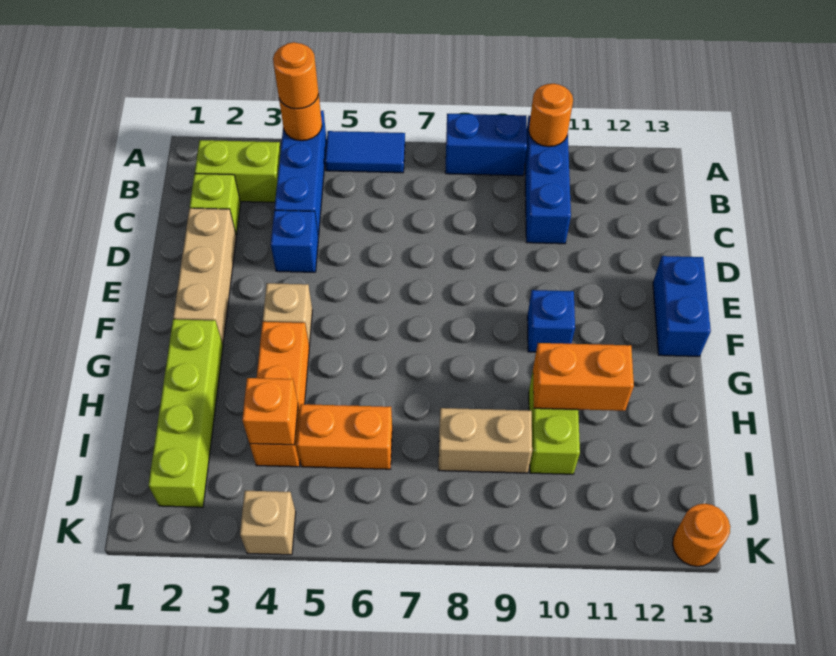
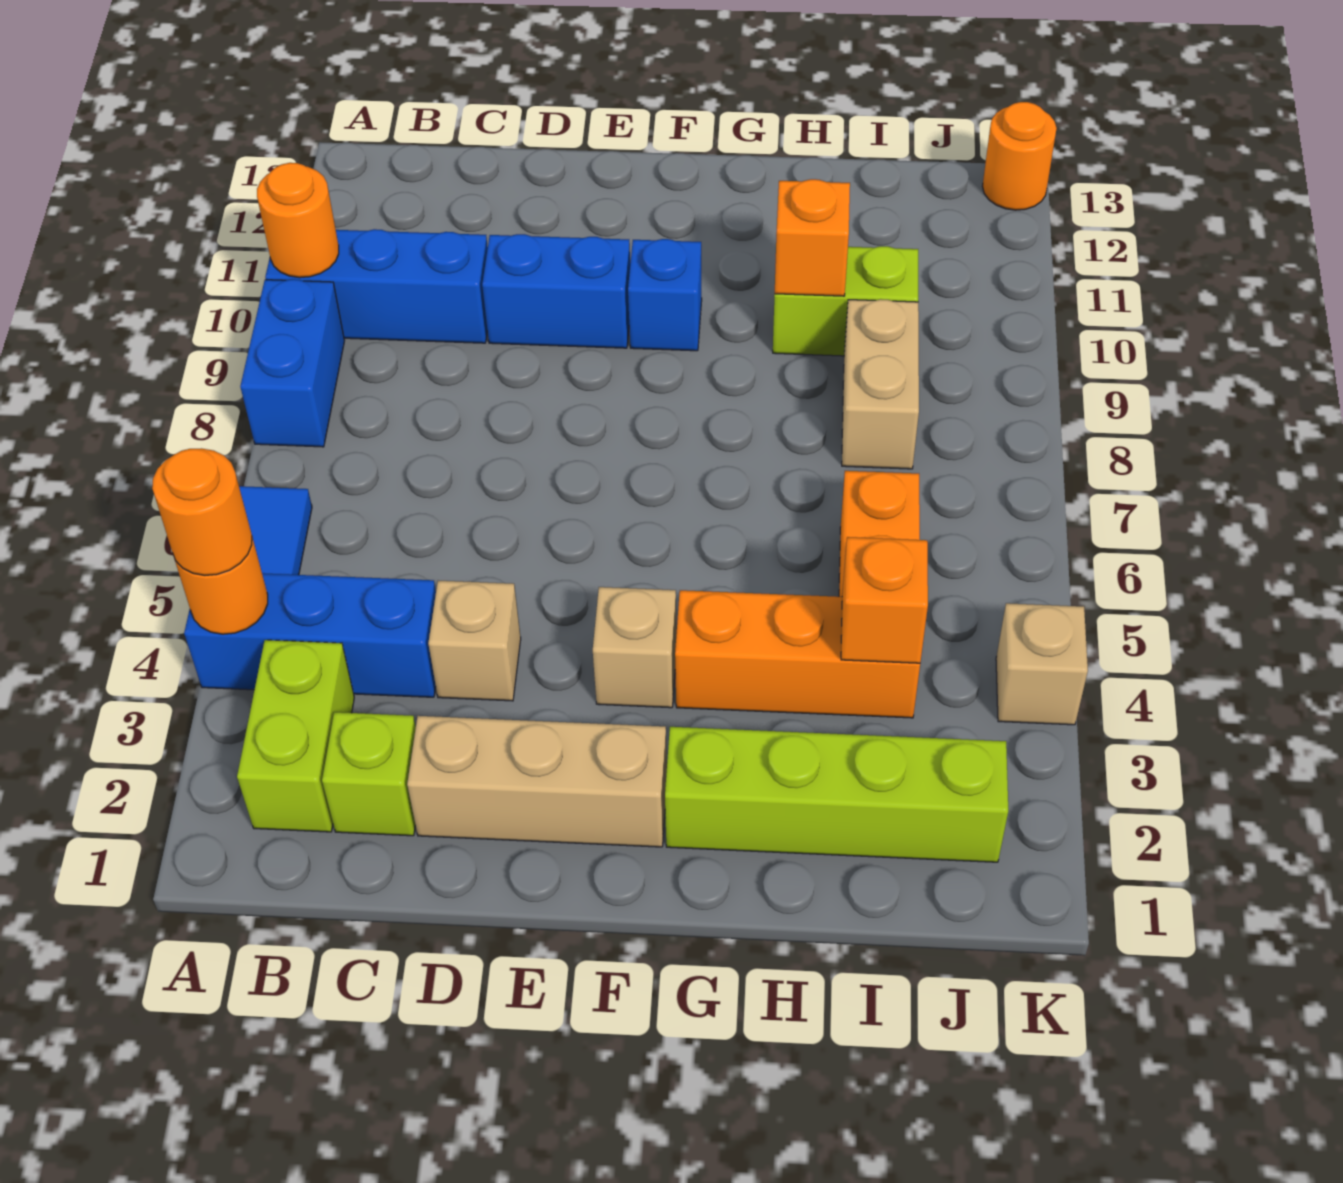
blue brick D4 level 1 -> tan brick D4 level 1
blue brick E13:F13 level 1 -> blue brick D10:E10 level 1
orange brick H10:H11 level 2 -> orange brick H10 level 2

